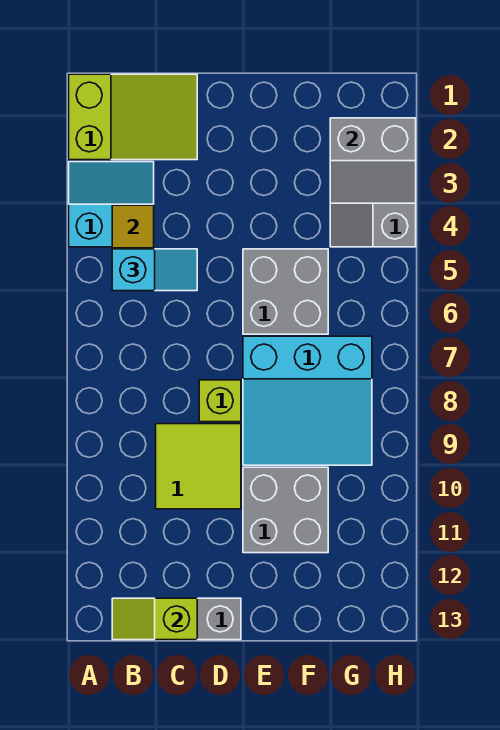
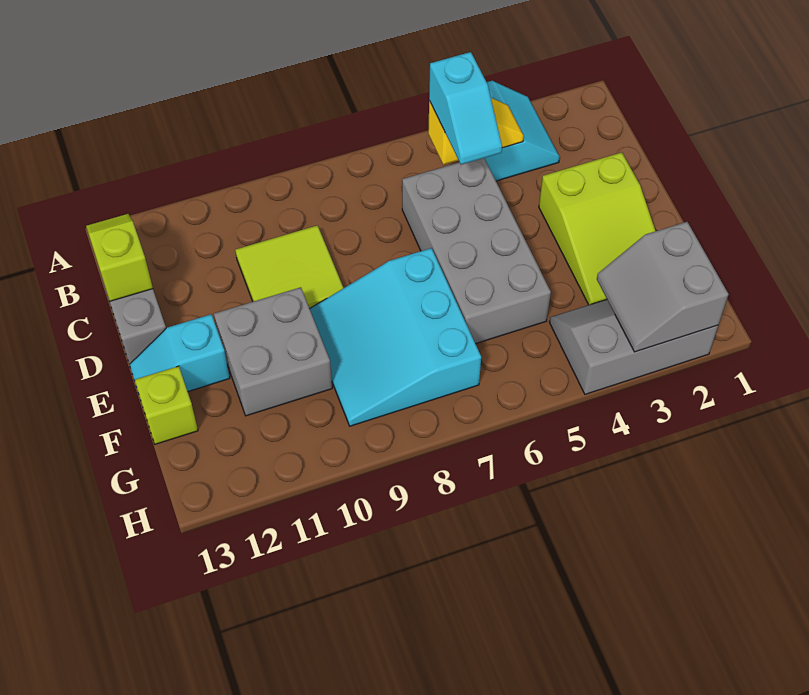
lime slope A1:C2 level 1 top A -> lime slope D2:F3 level 1 top D
lime brick D8 level 1 -> lime brick F13 level 1
grey brick E5:F6 level 1 -> grey brick C5:F6 level 1
none -> cyan slope E12:E13 level 1 top 12

